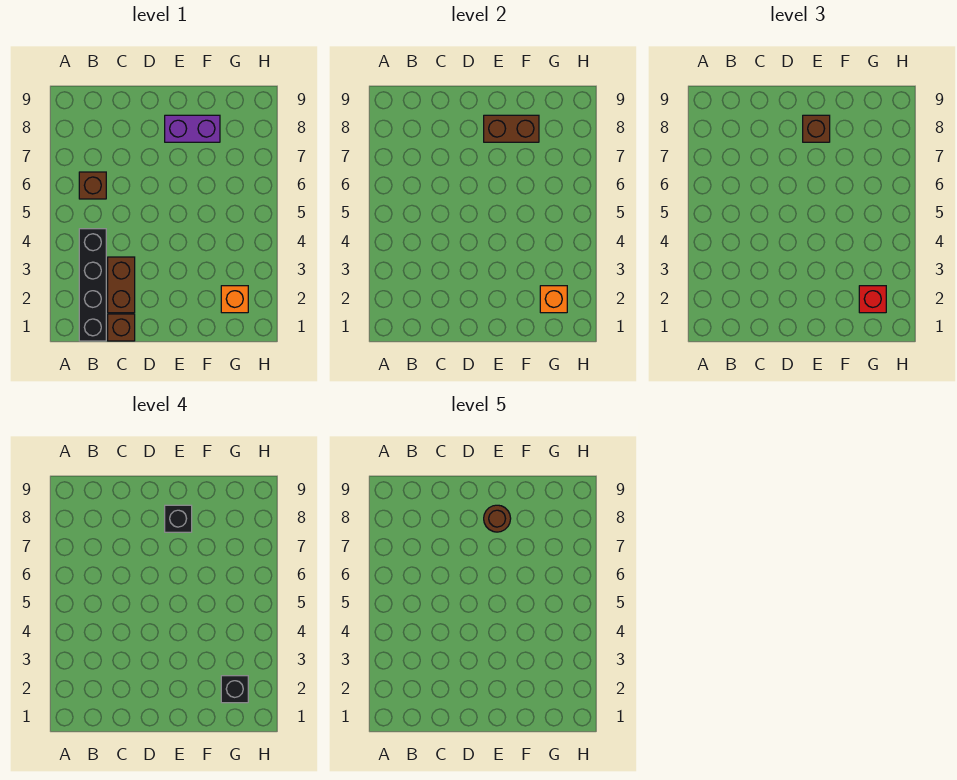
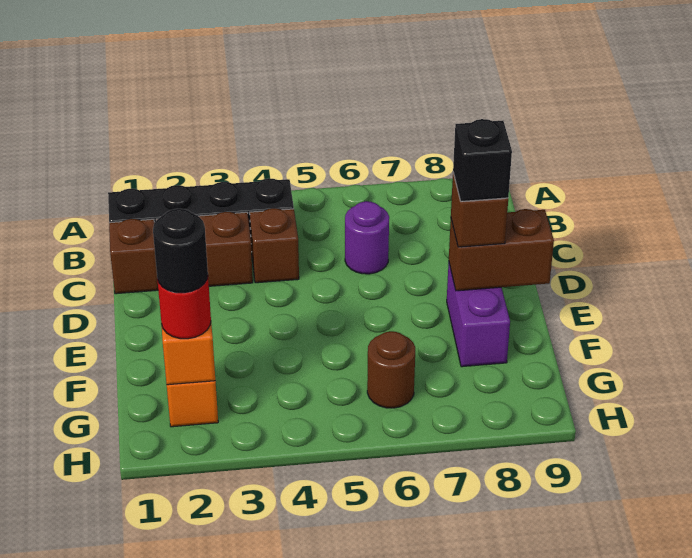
brown brick B6 level 1 -> brown brick C4 level 1
none -> purple round brick C6 level 1
brown brick E8:F8 level 2 -> brown brick E8:E9 level 2
brown round brick E8 level 5 -> brown round brick G6 level 1
red brick G2 level 3 -> red round brick G2 level 3
black brick G2 level 4 -> black round brick G2 level 4

